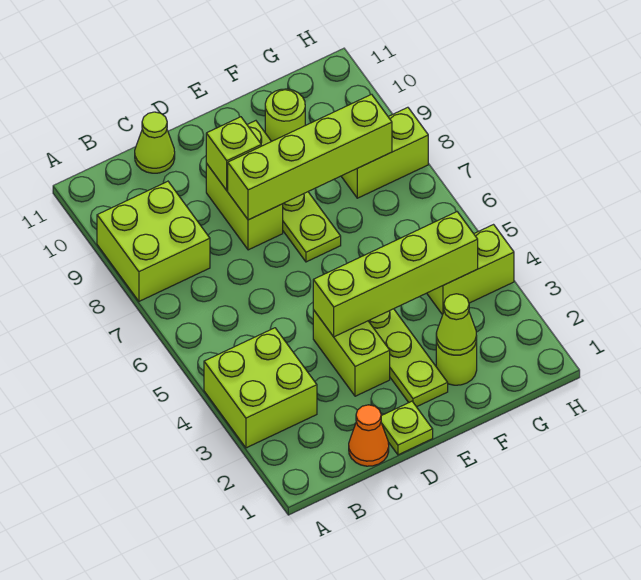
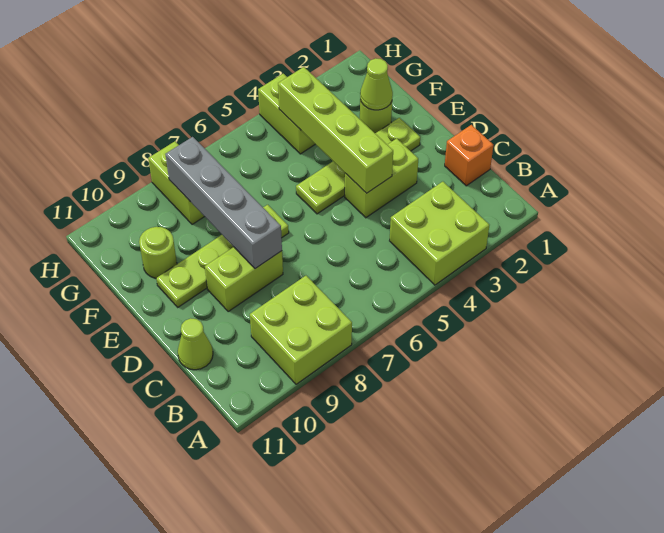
orange cone C1 level 1 -> orange brick C1 level 1
lime plate D1 level 1 -> none
lime brick D8:G8 level 2 -> grey brick D8:G8 level 2
lime brick D9 level 2 -> none

